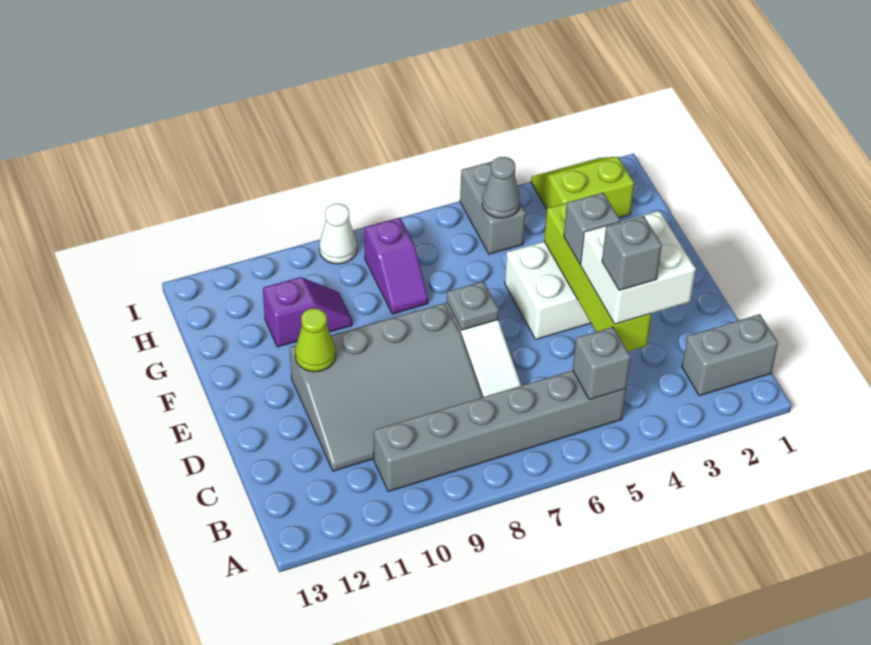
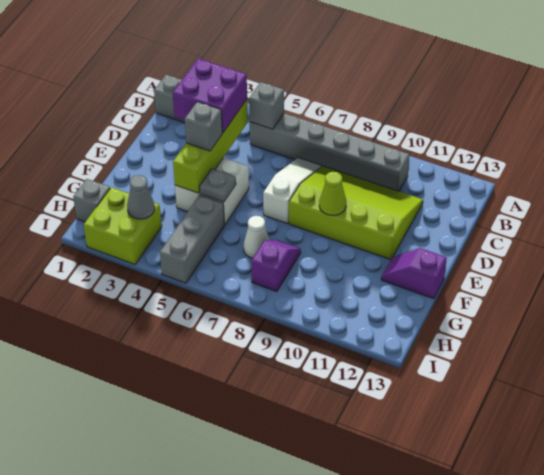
white brick C3:D4 level 3 -> purple brick C3:D4 level 3
grey brick C4 level 4 -> grey brick H1 level 1
grey slope C8:E11 level 1 top E -> lime slope C8:E11 level 1 top E
grey plate E7 level 2 -> grey plate F5 level 2
lime cone E11 level 2 -> lime cone E9 level 2
purple slope G10:G11 level 1 top 11 -> purple slope F12:F13 level 1 top 13
lime slope H2:I3 level 1 top H -> lime brick H2:I3 level 1
grey brick H5:I5 level 1 -> grey brick G5:I5 level 1
grey cone H5 level 2 -> grey cone H3 level 2
white cone I9 level 1 -> white cone G7 level 1

